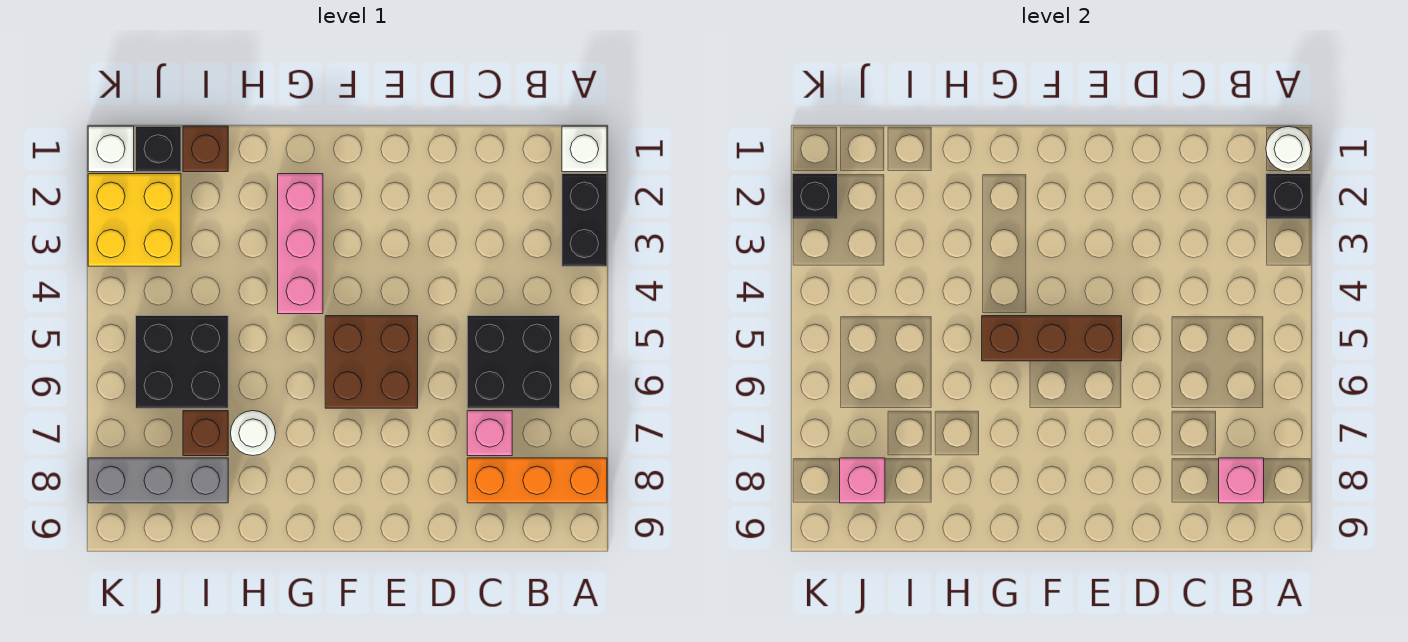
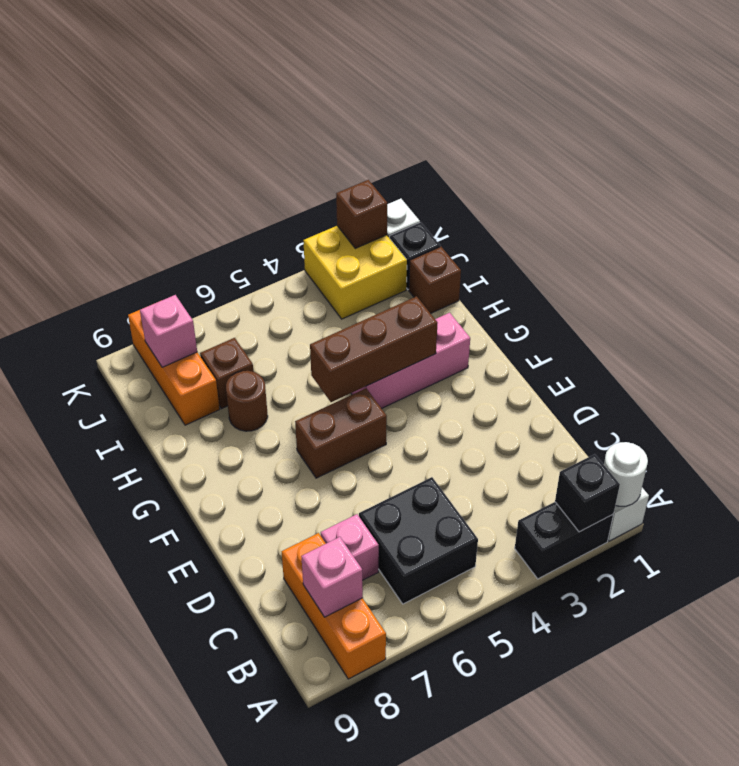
brown brick E5:F6 level 1 -> brown brick F5:F6 level 1
brown brick E5:G5 level 2 -> brown brick G3:G5 level 2
white round brick H7 level 1 -> brown round brick H7 level 1
black brick I5:J6 level 1 -> none
grey brick I8:K8 level 1 -> orange brick I8:K8 level 1
black brick K2 level 2 -> brown brick K2 level 2

